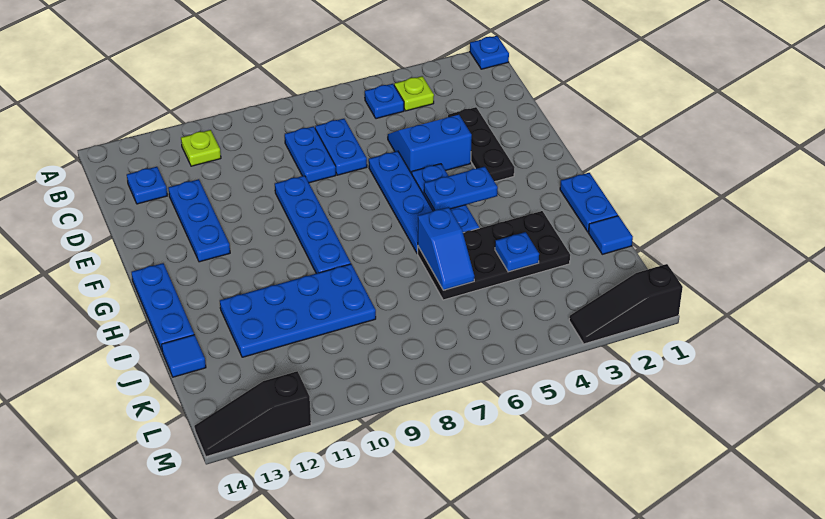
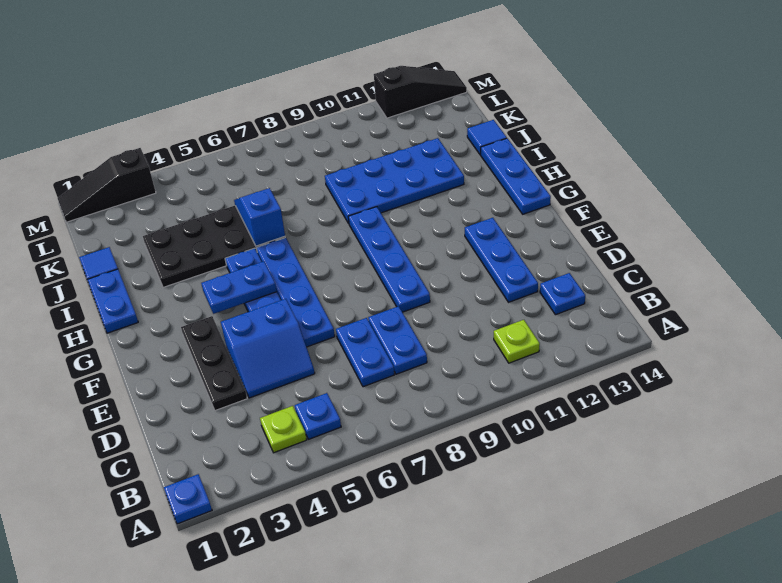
blue plate J4 level 2 -> none
black slope M1:M3 level 1 top 1 -> black slope M1:M3 level 1 top 3

